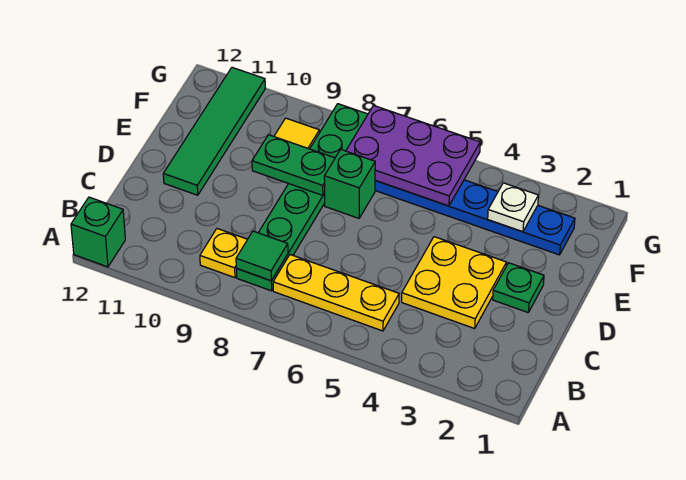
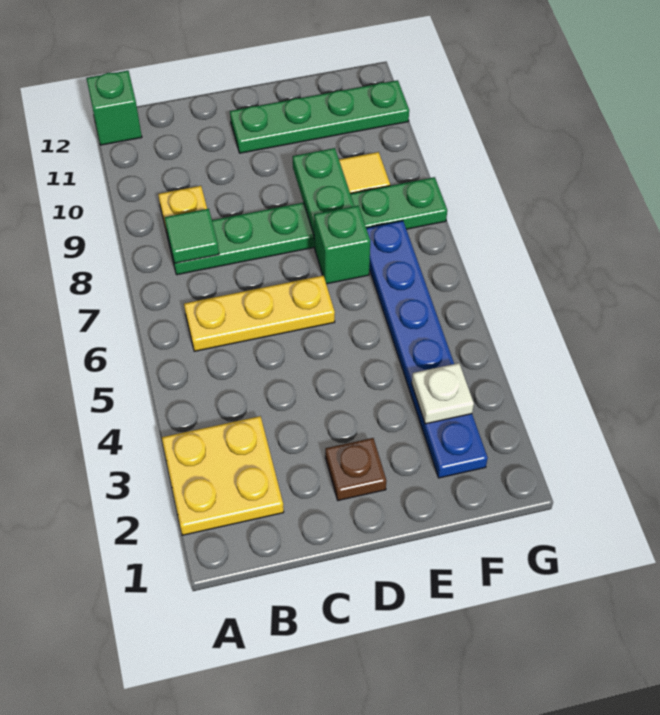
yellow plate B5:B7 level 1 -> yellow plate B6:D6 level 1
yellow plate C3:D4 level 1 -> yellow plate A2:B3 level 1
green plate D2 level 1 -> brown plate D2 level 1
green tile D11:G11 level 1 -> green plate D11:G11 level 1
purple plate F5:G7 level 2 -> none

